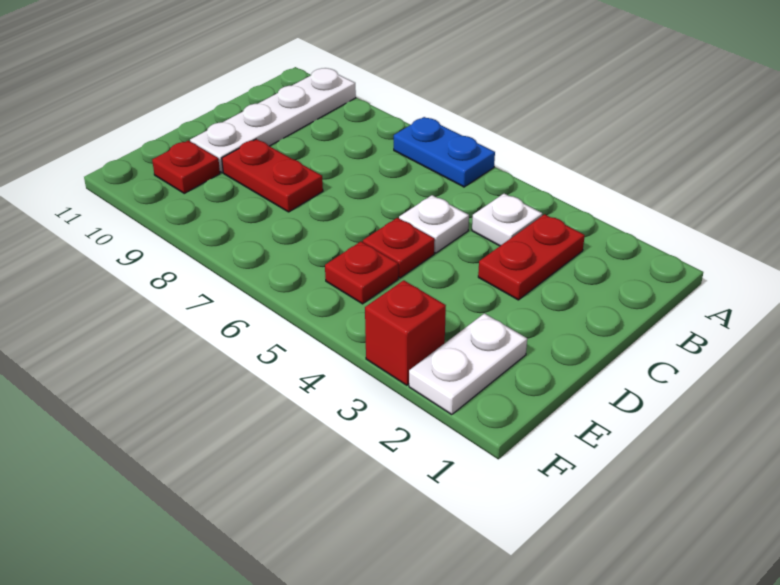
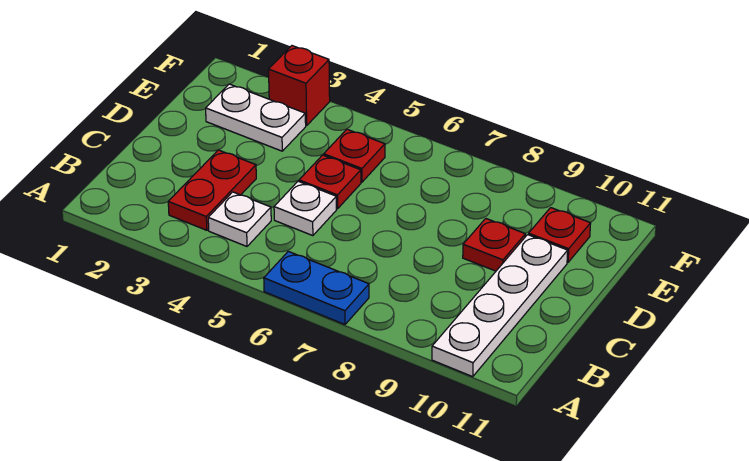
red plate D8:D9 level 1 -> red plate D9 level 1
white plate E2:F2 level 1 -> white plate E2:E3 level 1

